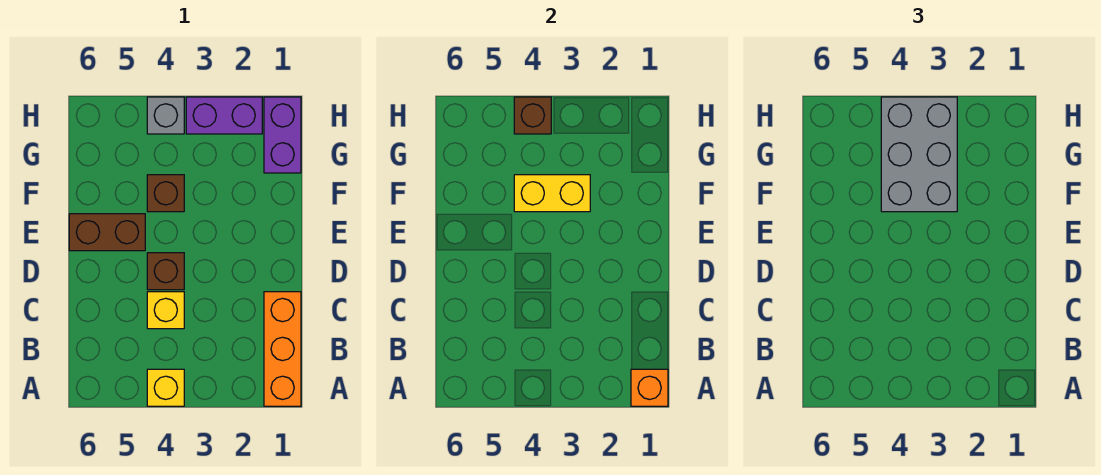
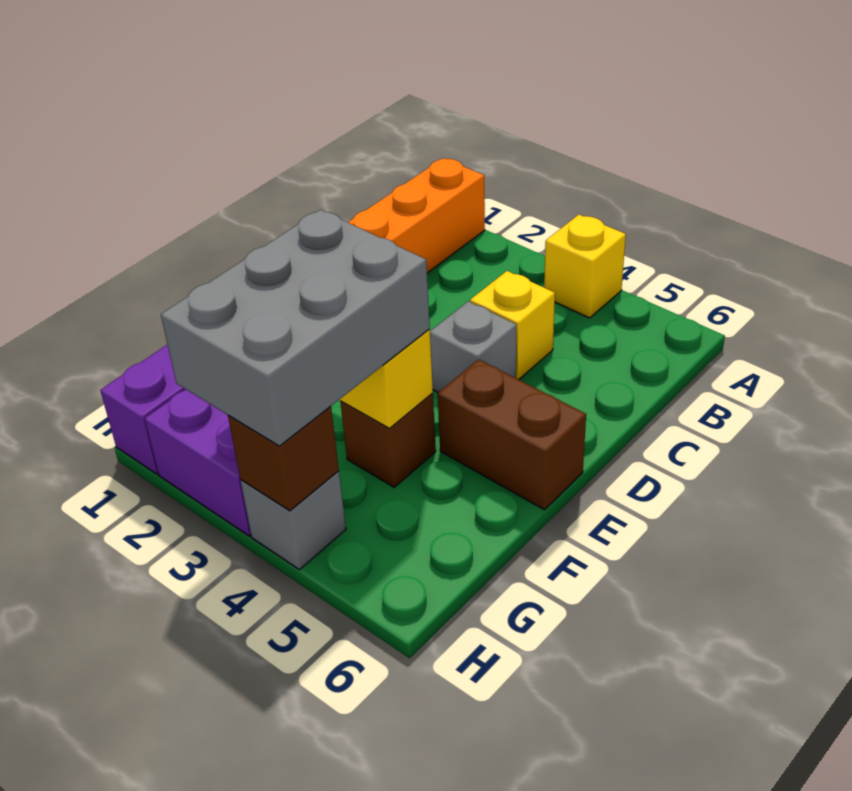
orange brick A1 level 2 -> none
brown brick D4 level 1 -> grey brick D4 level 1

